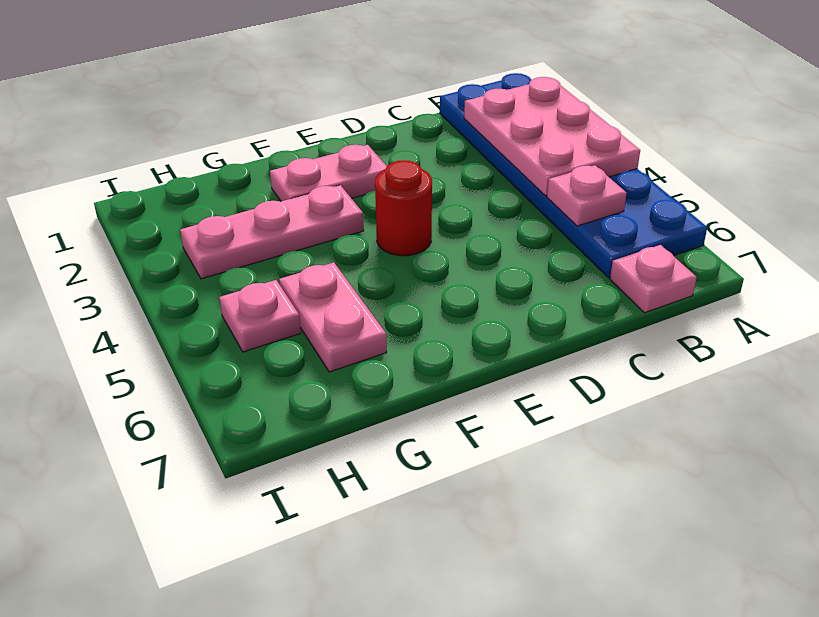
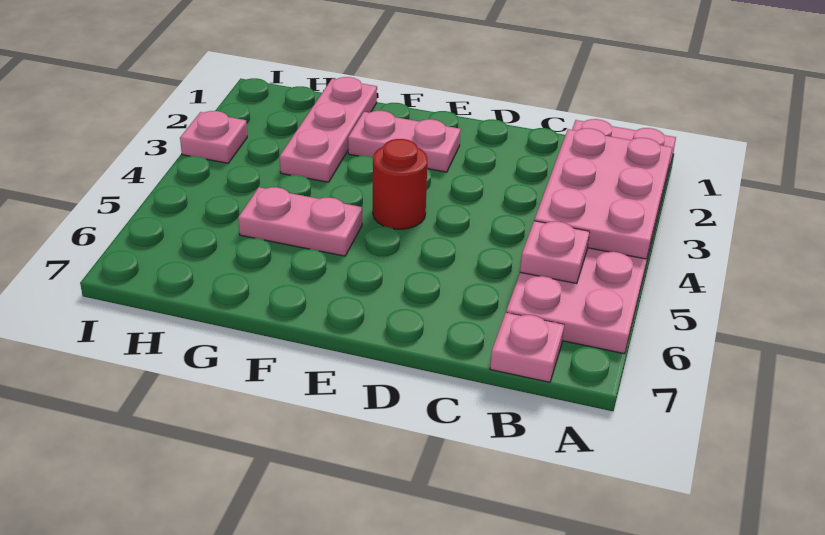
blue plate A1:B6 level 1 -> pink plate A1:B6 level 1
pink plate F3:H3 level 1 -> pink plate G1:G3 level 1
pink plate G5:G6 level 1 -> pink plate F5:G5 level 1
pink plate H5 level 1 -> pink plate I3 level 1

